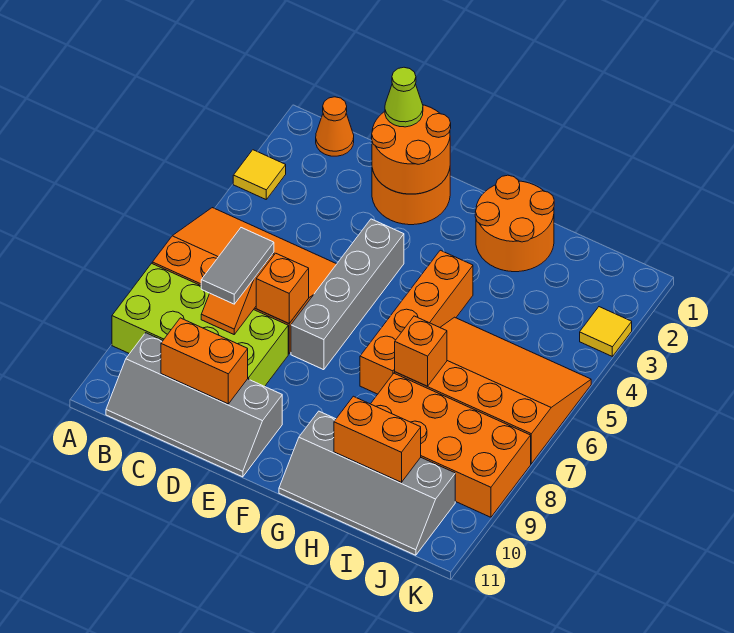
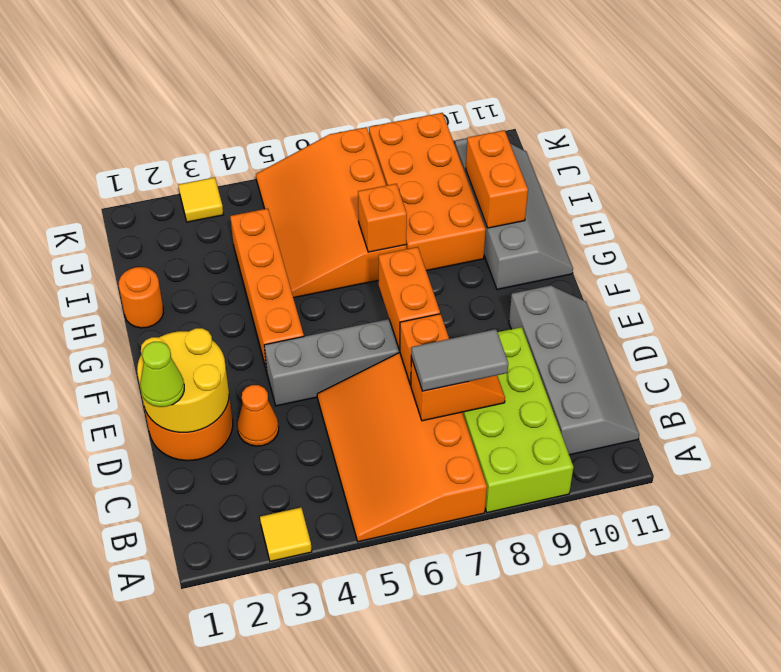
orange cone B1 level 1 -> orange cone D3 level 1
orange brick C10:D10 level 2 -> orange brick E7:F7 level 2
orange round brick D1:E2 level 2 -> yellow round brick D1:E2 level 2
orange round brick G1:H2 level 1 -> orange round brick H1 level 1
orange brick G4:G7 level 1 -> orange brick F4:I4 level 1

